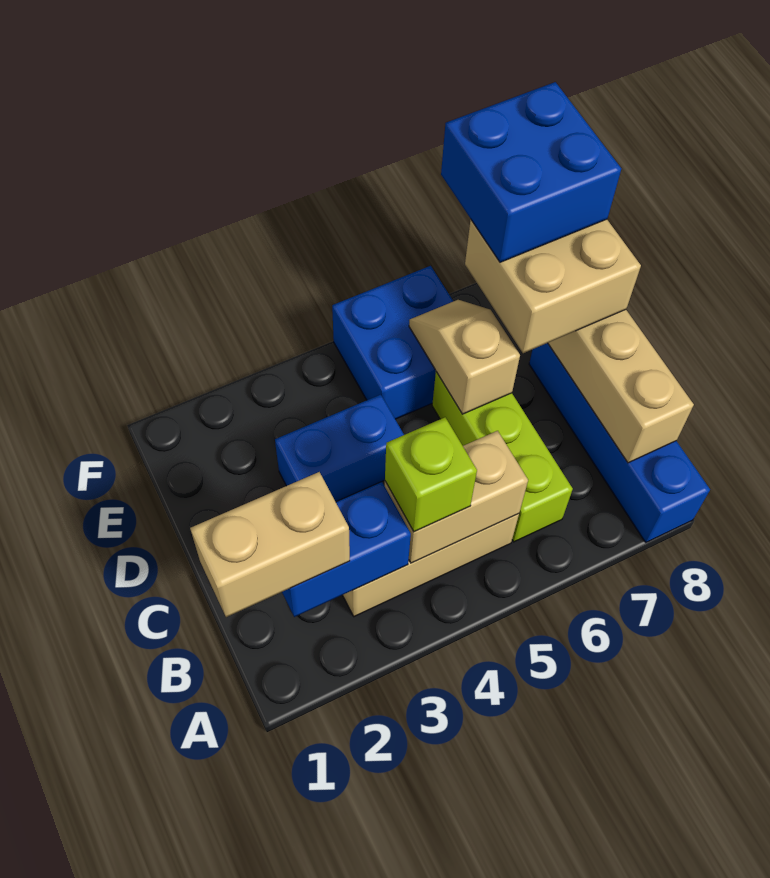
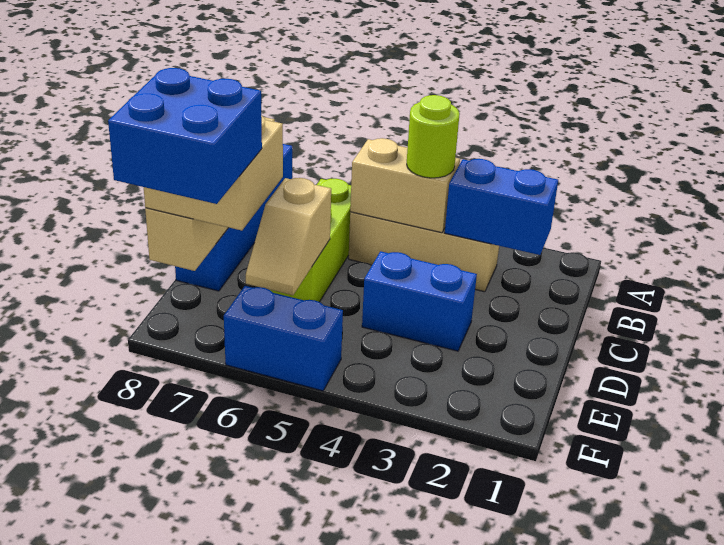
tan brick B1:B2 level 3 -> none
lime brick B4 level 3 -> lime round brick B4 level 3
blue brick E5:F6 level 1 -> blue brick F5:F6 level 1

